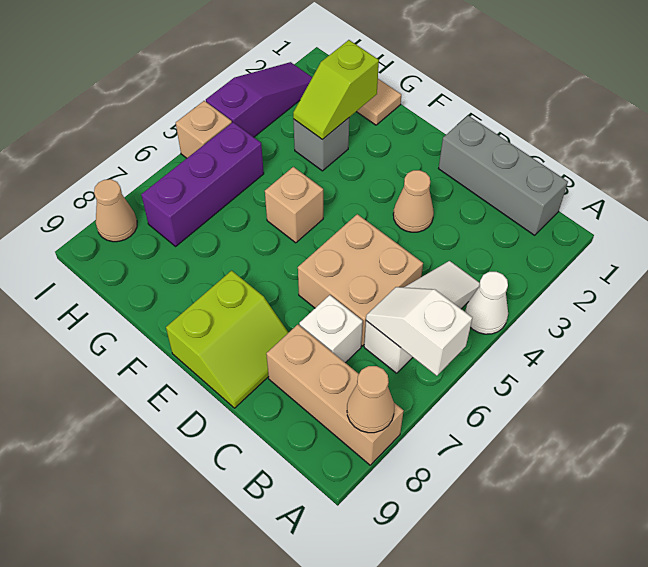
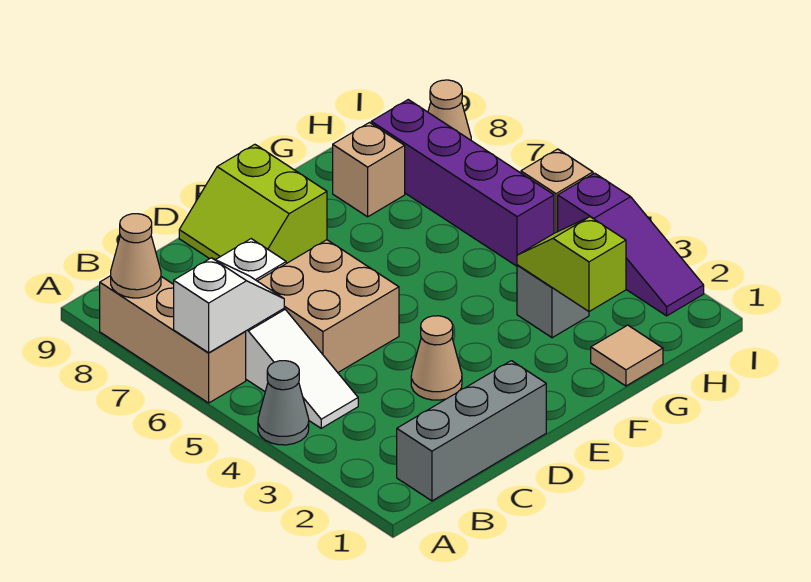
white cone A4 level 1 -> grey cone A4 level 1
tan brick A8:C8 level 1 -> tan brick A6:A8 level 1
tan brick F5 level 1 -> tan brick G8 level 1
purple brick H5:H7 level 1 -> purple brick H5:H8 level 1

